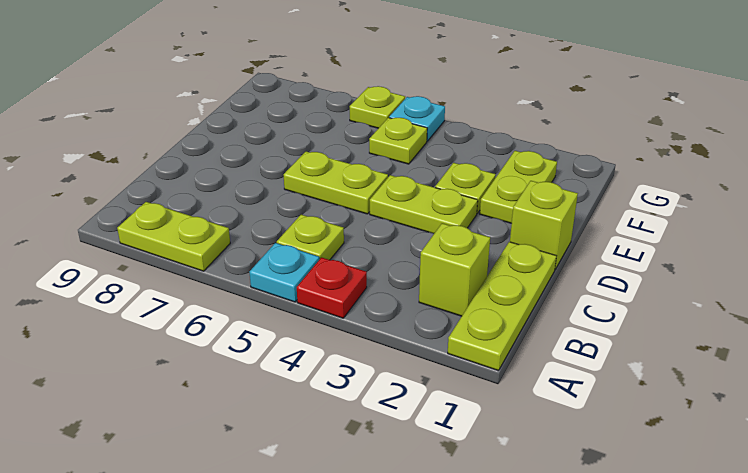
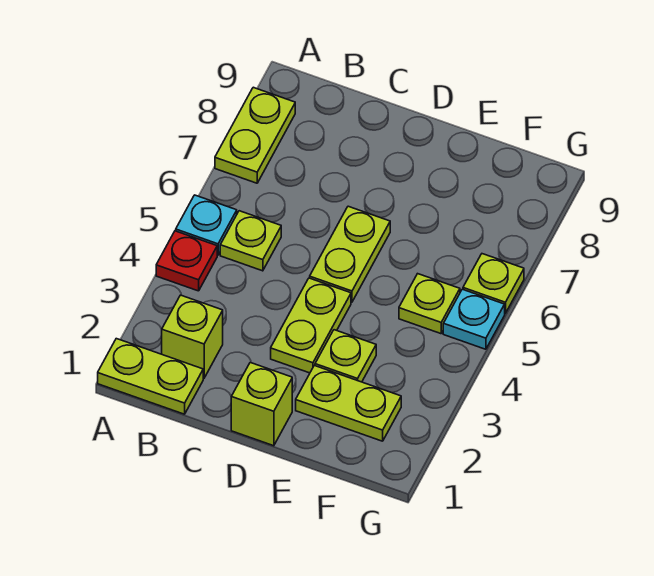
lime plate A1:C1 level 1 -> lime plate A1:B1 level 1

